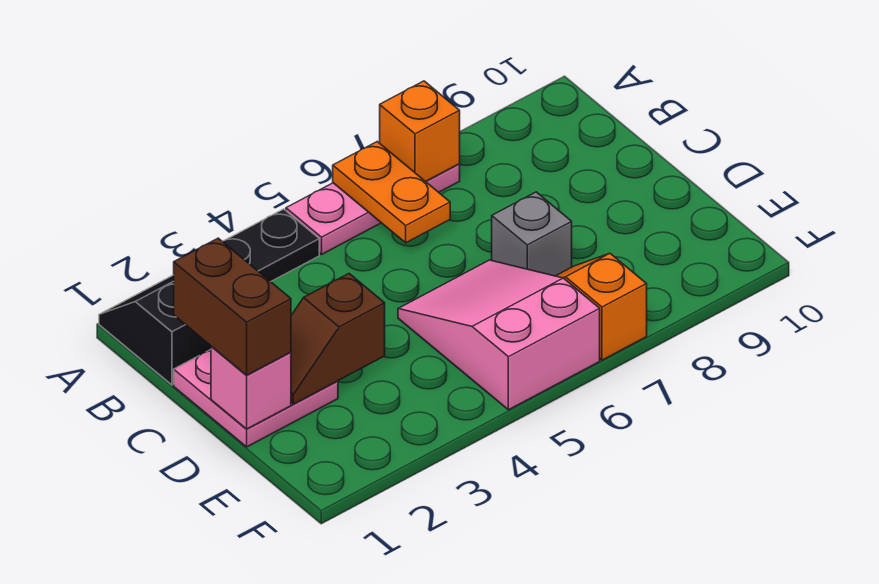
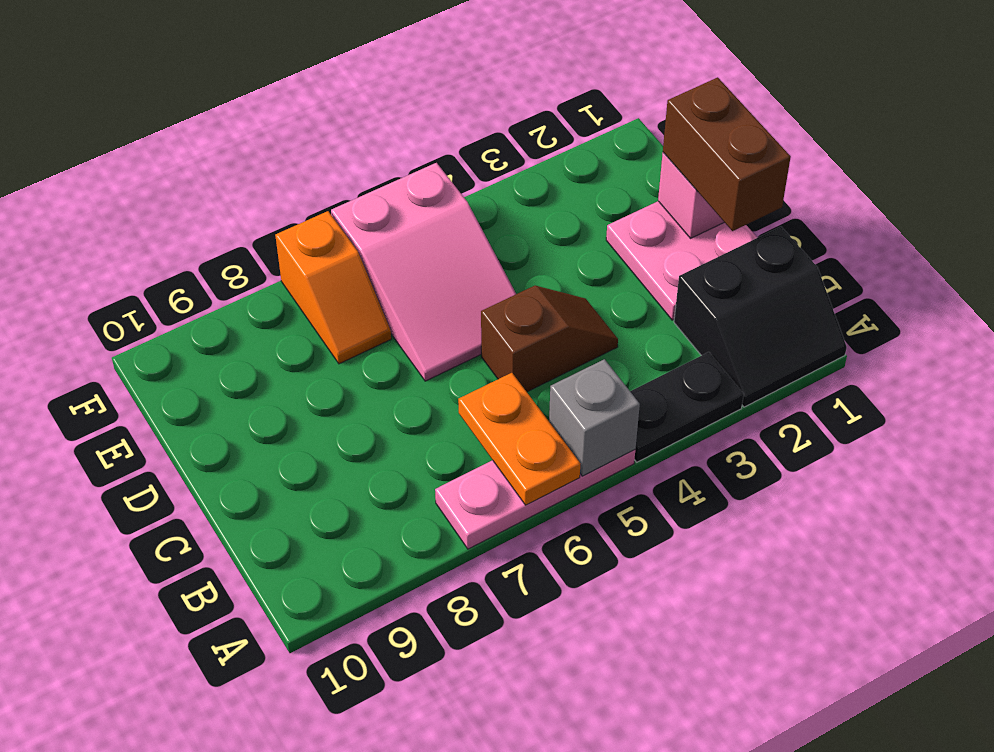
orange brick A7 level 2 -> none
brown slope D2:D3 level 2 top 3 -> brown slope C4:C5 level 1 top 5
grey brick D7 level 1 -> grey brick A5 level 2

